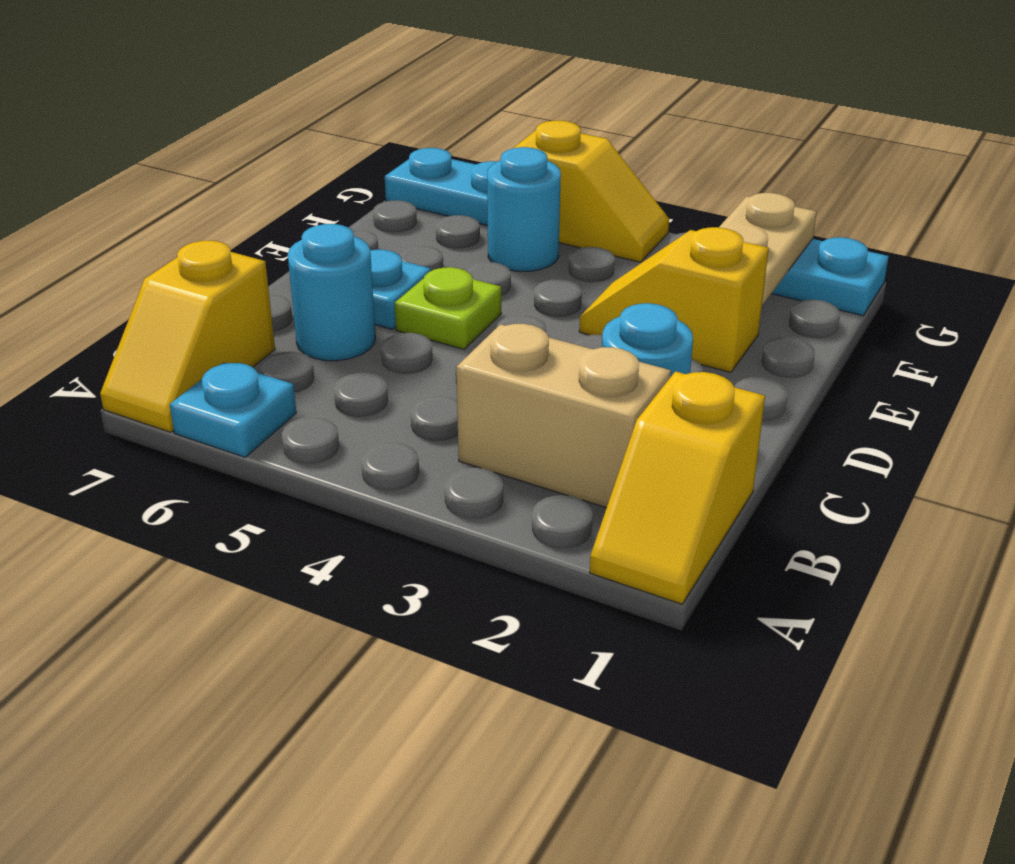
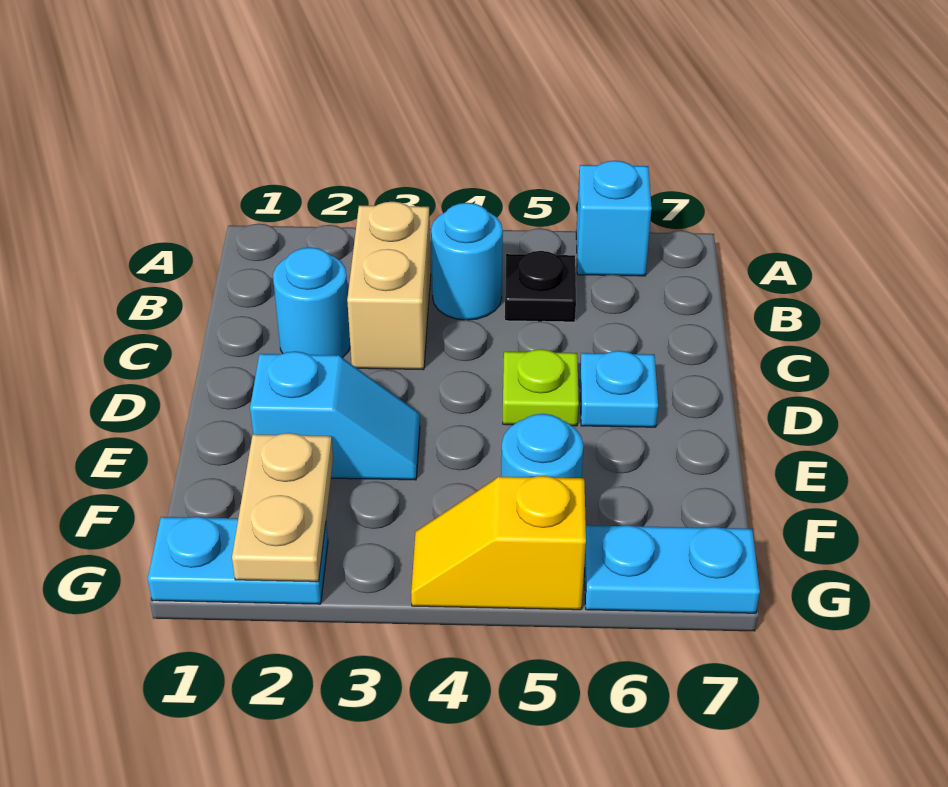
yellow slope A1:B1 level 1 top B -> none
cyan plate A6 level 1 -> cyan brick A6 level 1
yellow slope A7:B7 level 1 top B -> none
tan brick B2:B3 level 1 -> tan brick B3:C3 level 1
none -> black plate B5 level 1
cyan round brick C6 level 1 -> cyan round brick B4 level 1
yellow slope E2:E3 level 1 top 2 -> cyan slope E2:E3 level 1 top 2

